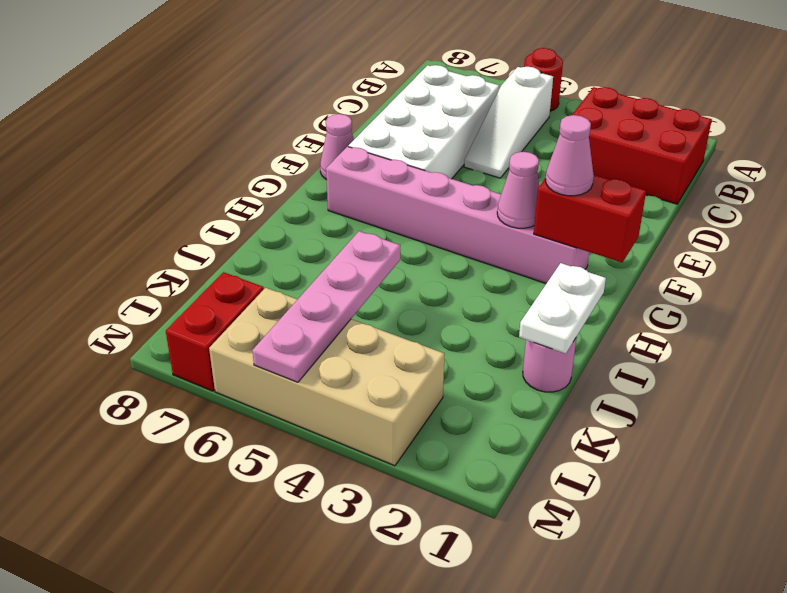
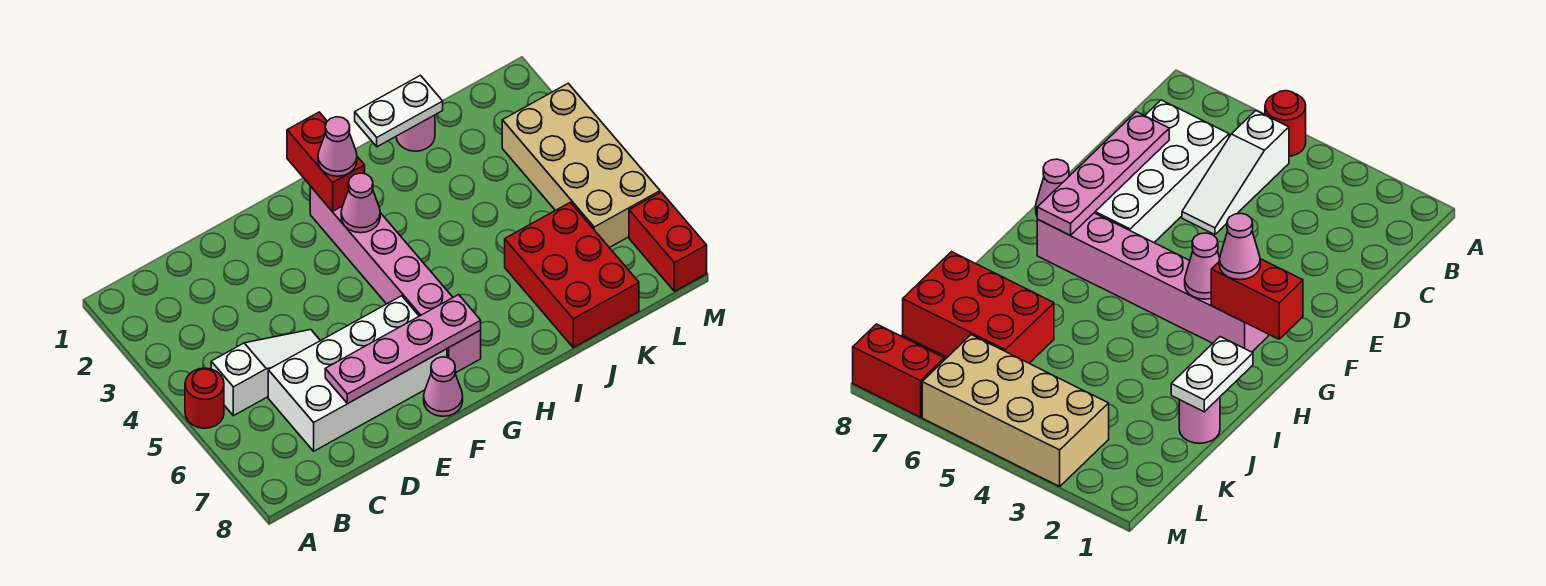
red brick B1:C3 level 1 -> red brick J6:K8 level 1
pink plate J5:M5 level 2 -> pink plate D7:G7 level 2
red brick L7:M7 level 1 -> red brick M7:M8 level 1

